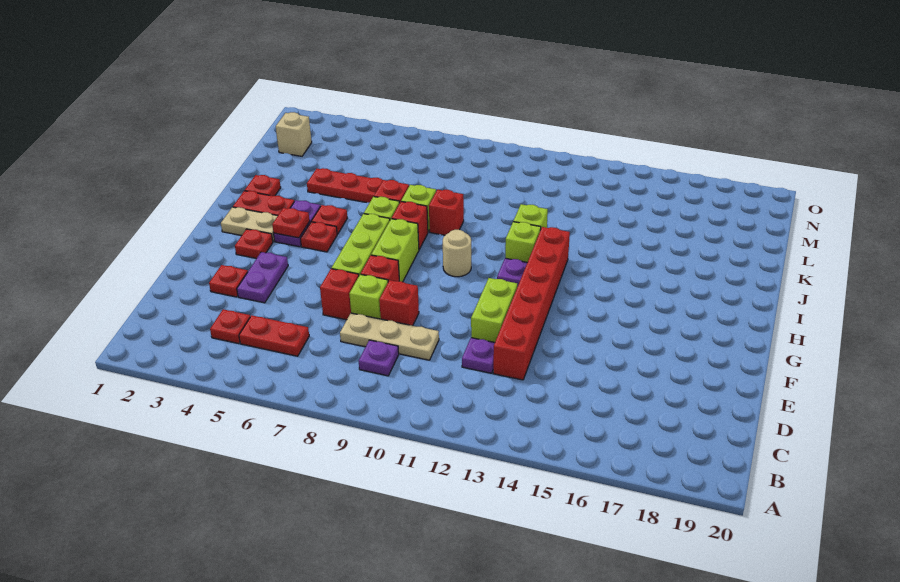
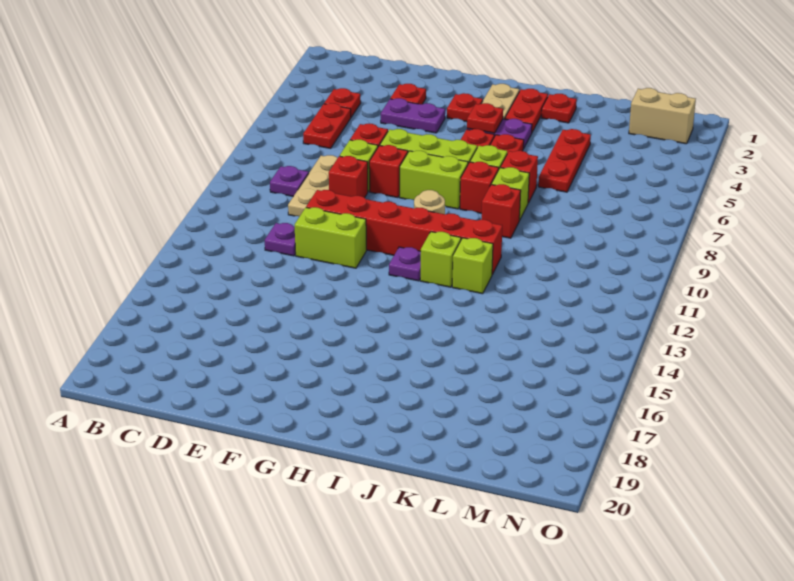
red brick D13:I13 level 1 -> red brick E11:J11 level 1
tan brick M2 level 1 -> tan brick M2:N2 level 1

